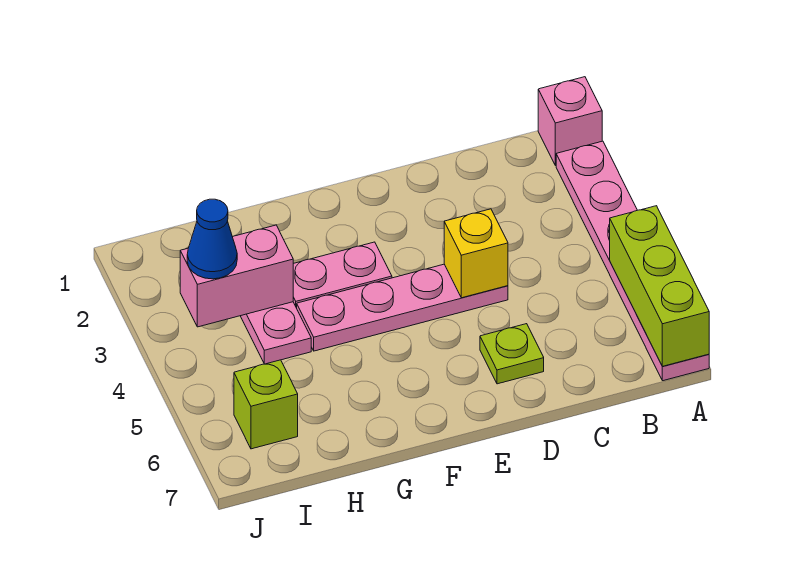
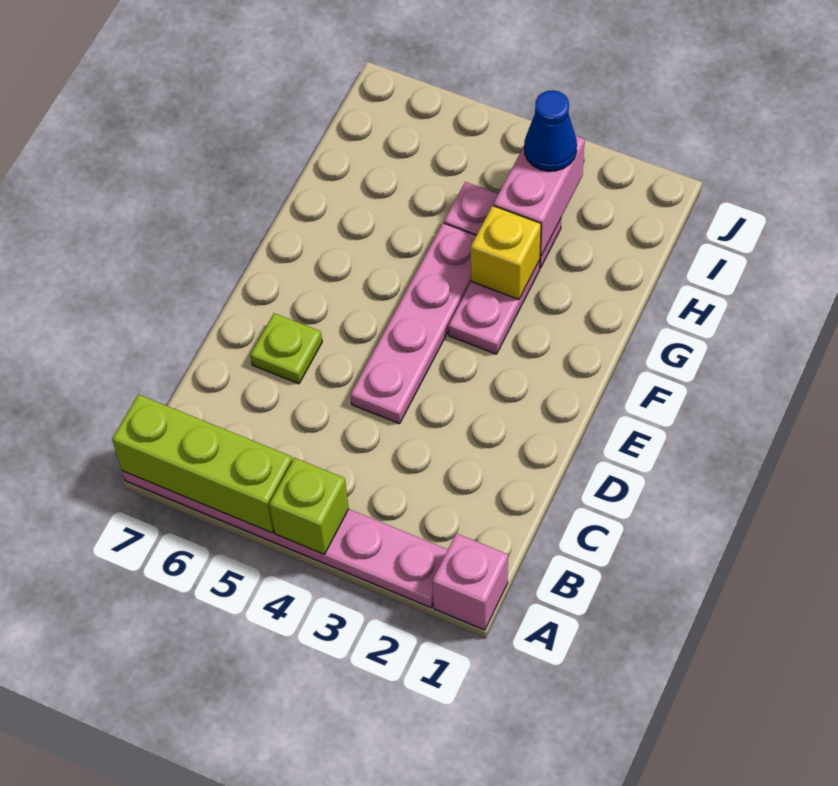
yellow brick D4 level 2 -> yellow brick G3 level 2
lime brick I6 level 1 -> lime brick A4 level 2

